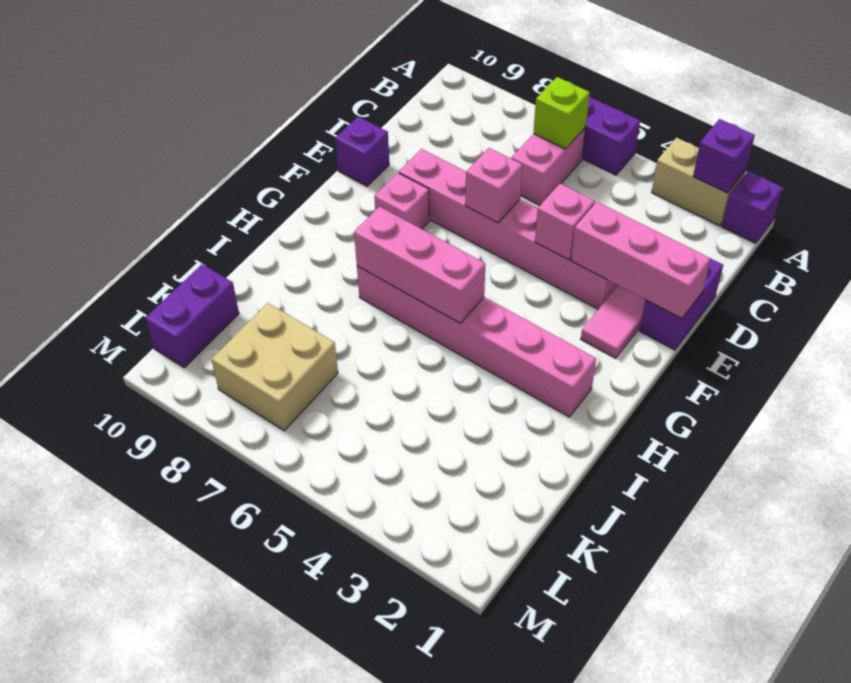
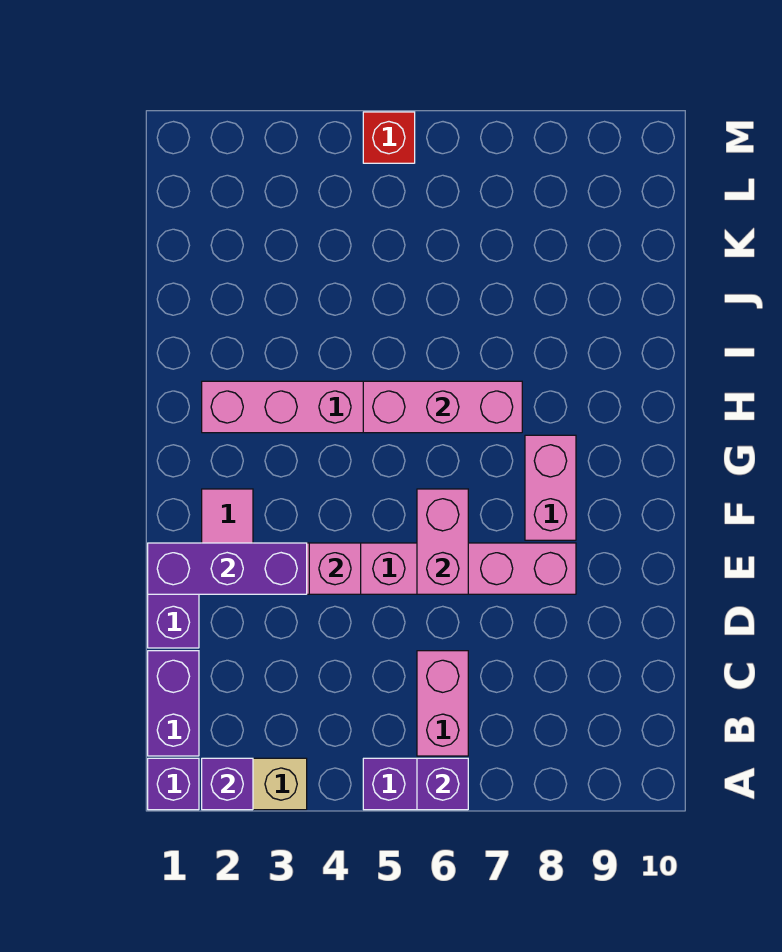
lime brick B6 level 2 -> none
pink brick E1:E3 level 2 -> purple brick E1:E3 level 2
pink brick E6 level 2 -> pink brick E6:F6 level 2
purple brick E10 level 1 -> purple brick A6 level 2
pink brick F8 level 1 -> pink brick F8:G8 level 1
tan brick K7:L8 level 1 -> none
purple brick K10:L10 level 1 -> purple brick B1:C1 level 1
none -> red brick M5 level 1

